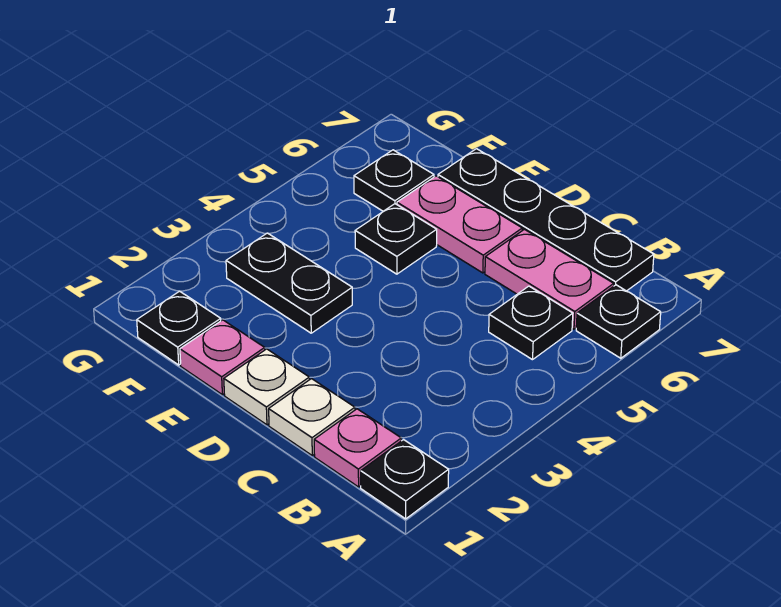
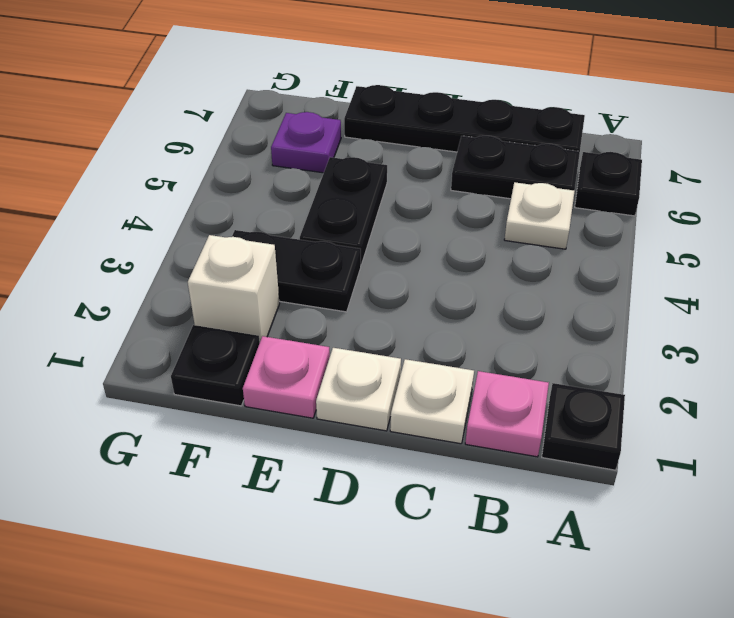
black plate B5 level 1 -> white plate B5 level 1
pink plate B6:C6 level 1 -> black plate B6:C6 level 1
pink plate D6:E6 level 1 -> none
black plate E5 level 1 -> black plate E4:E5 level 1
none -> white brick F2 level 1
black plate F6 level 1 -> purple plate F6 level 1

